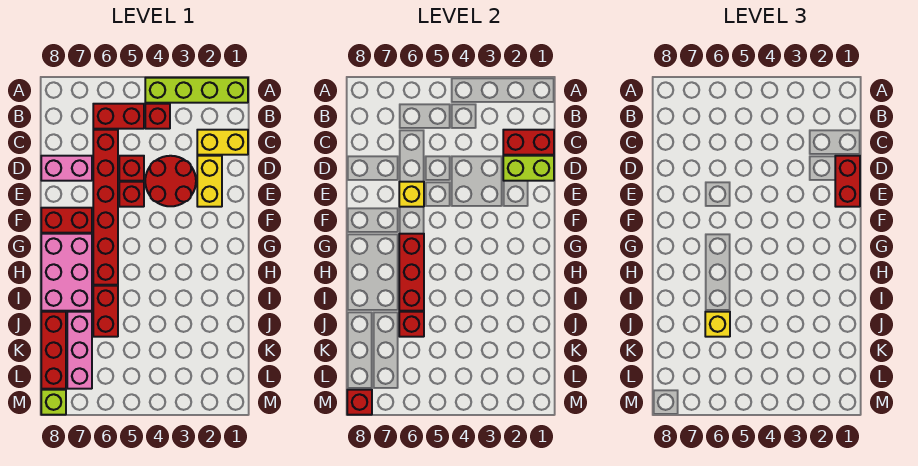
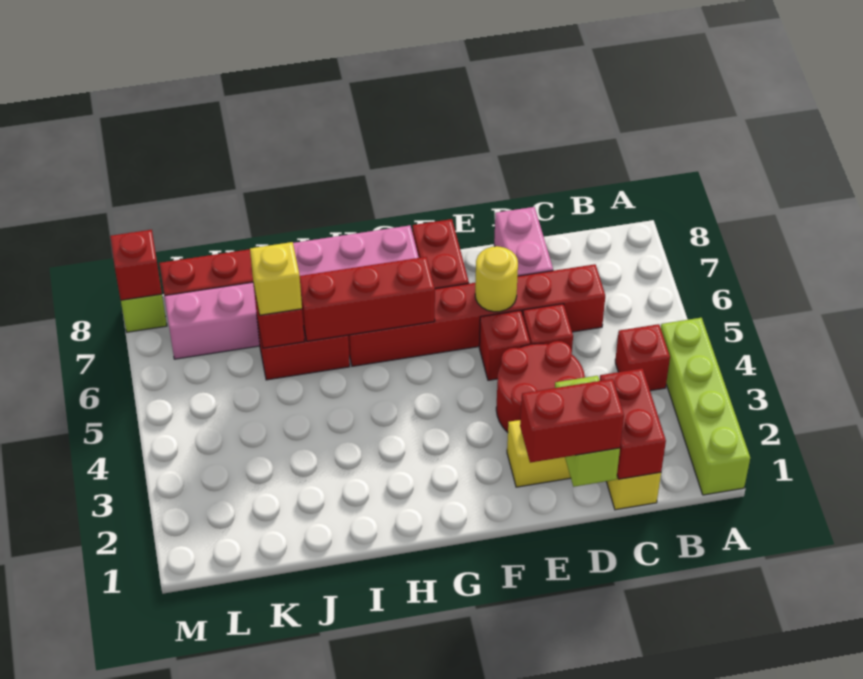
red brick B5:B6 level 1 -> none
yellow brick E6 level 2 -> yellow round brick E6 level 2

